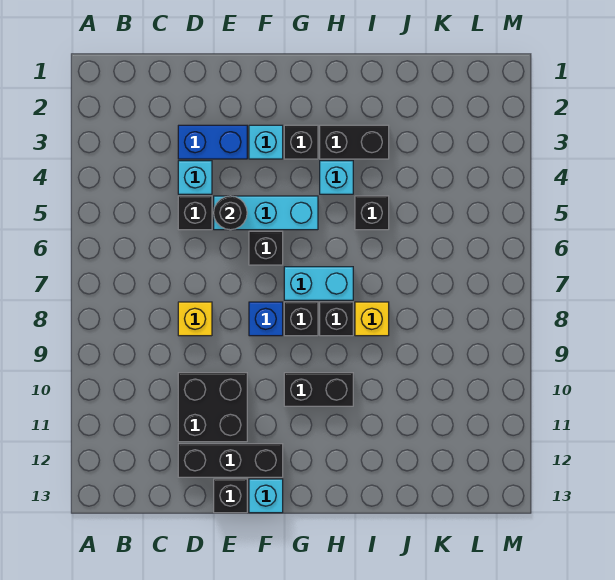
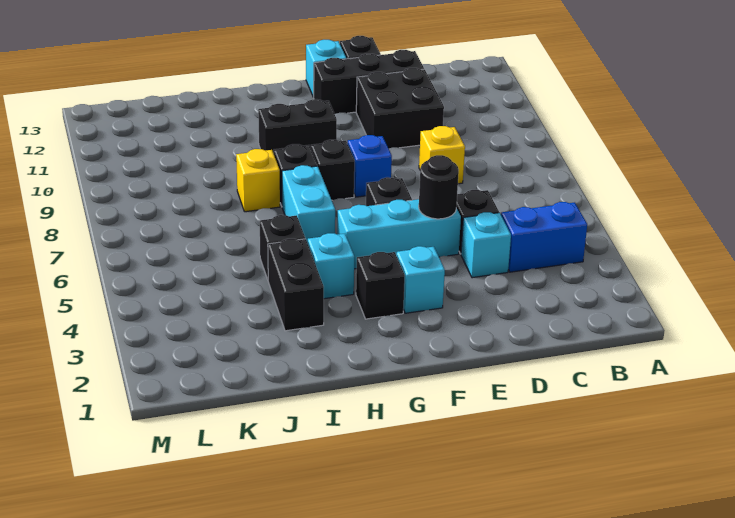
blue brick D3:E3 level 1 -> blue brick B4:C4 level 1
cyan brick G7:H7 level 1 -> cyan brick H6:H7 level 1
black brick H3:I3 level 1 -> black brick I3:I4 level 1

